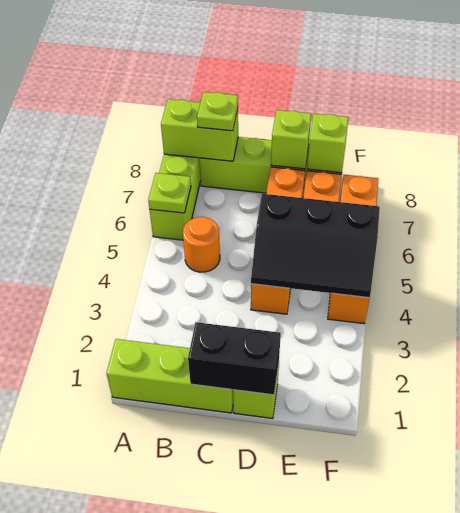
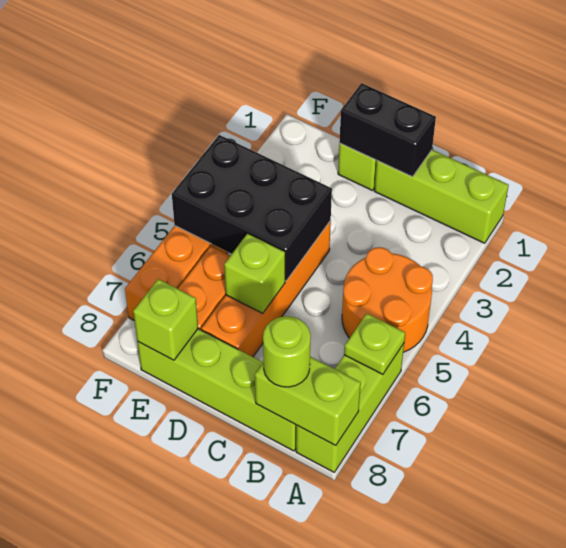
orange round brick B5 level 1 -> orange round brick A4:B5 level 1
lime plate B8 level 3 -> lime round brick B8 level 3
black slope D4:F5 level 2 top 5 -> black brick D4:F5 level 2
lime brick D8 level 2 -> lime brick D6 level 2

